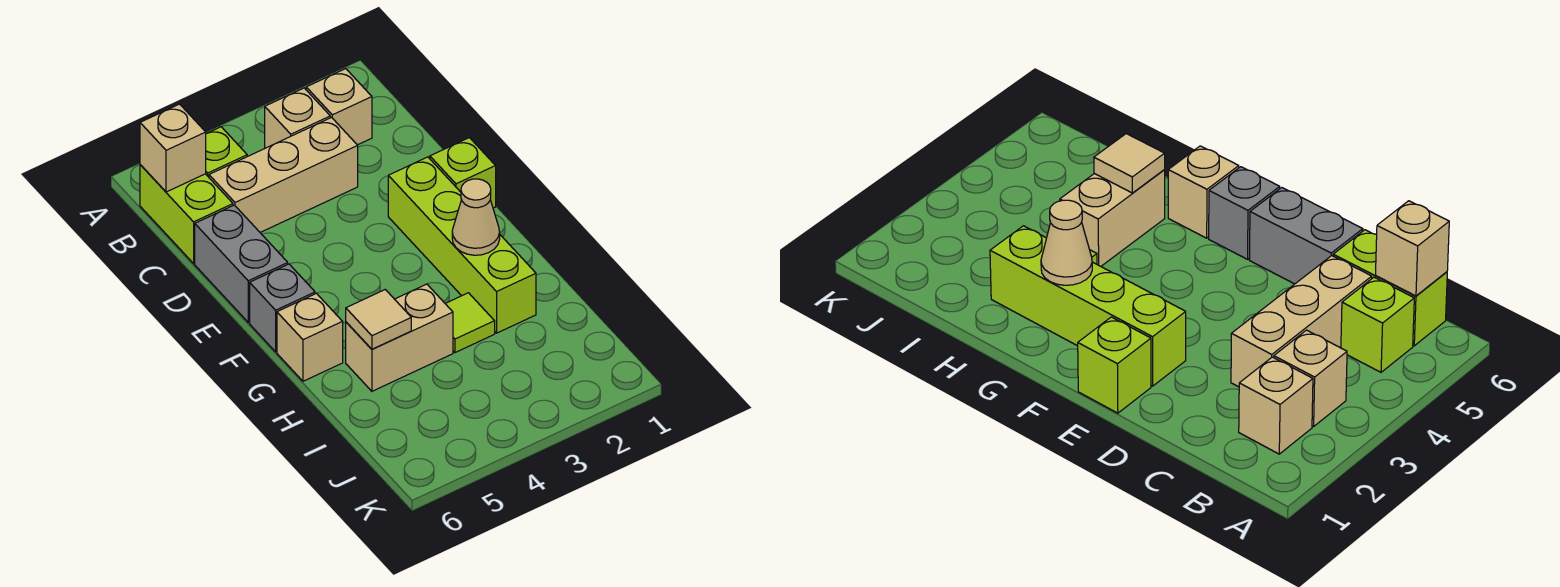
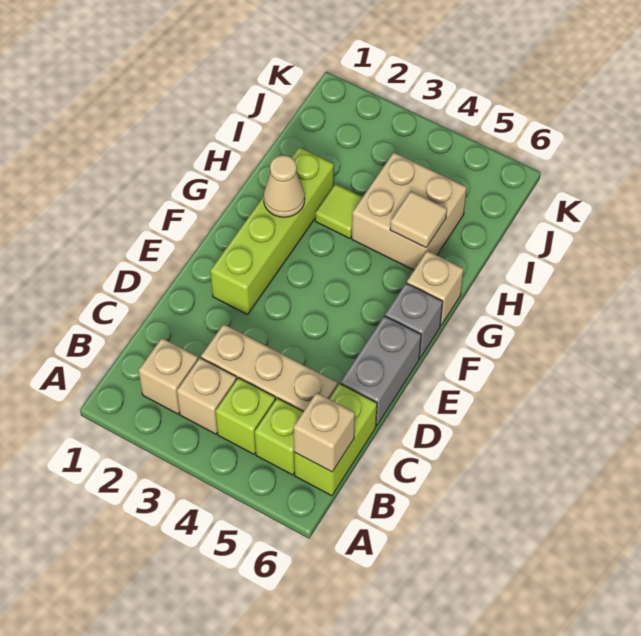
lime brick E1 level 1 -> lime brick B4 level 1
tan brick H4:H5 level 1 -> tan brick H4:I5 level 1

